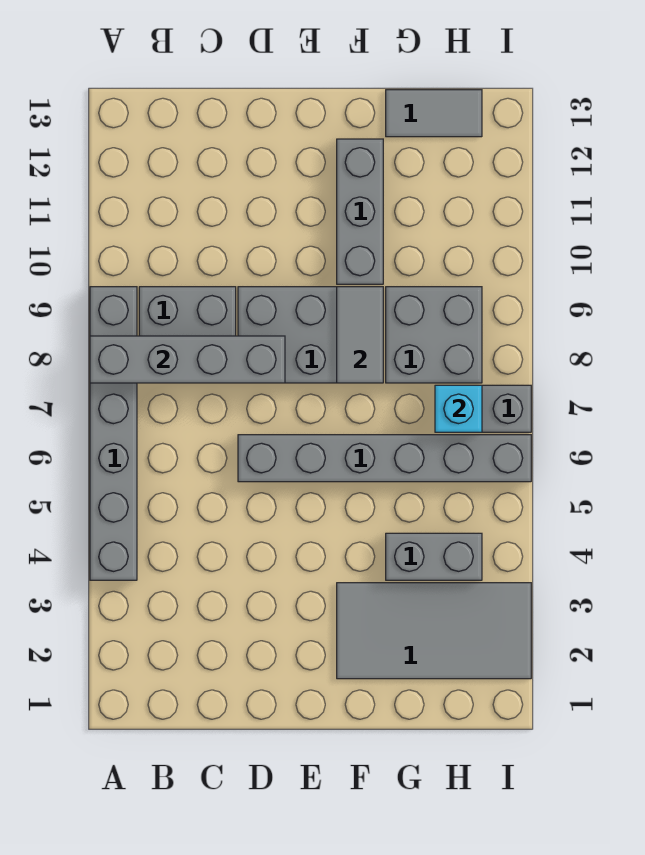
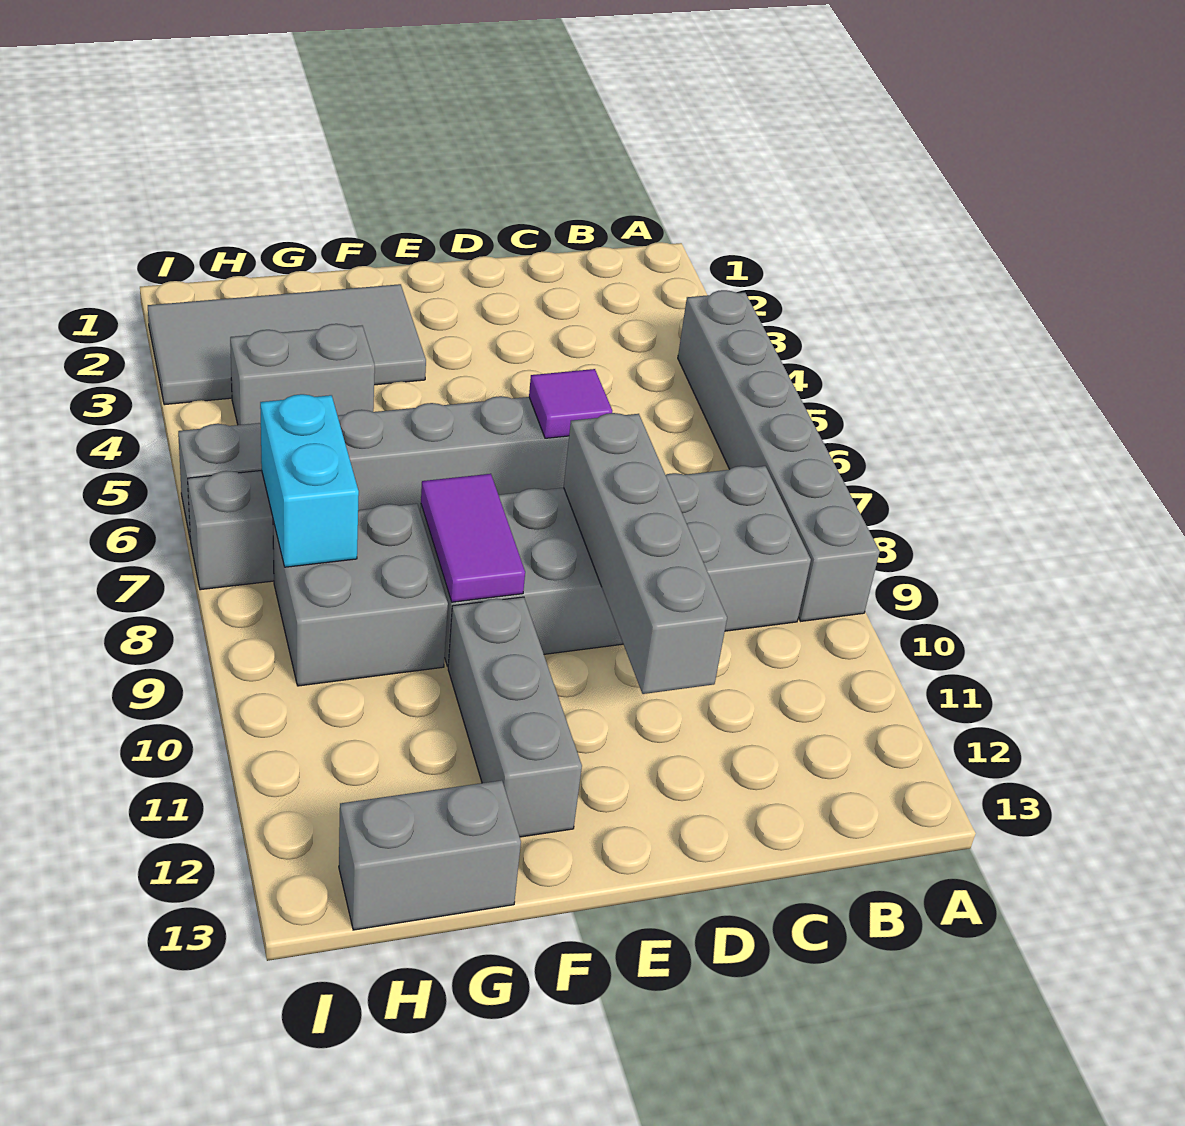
grey brick A8:D8 level 2 -> grey brick D8:D11 level 2
none -> purple tile D6 level 2
grey tile F8:F9 level 2 -> purple tile F8:F9 level 2
grey tile G13:H13 level 1 -> grey brick G13:H13 level 1
cyan brick H7 level 2 -> cyan brick H7:H8 level 2

